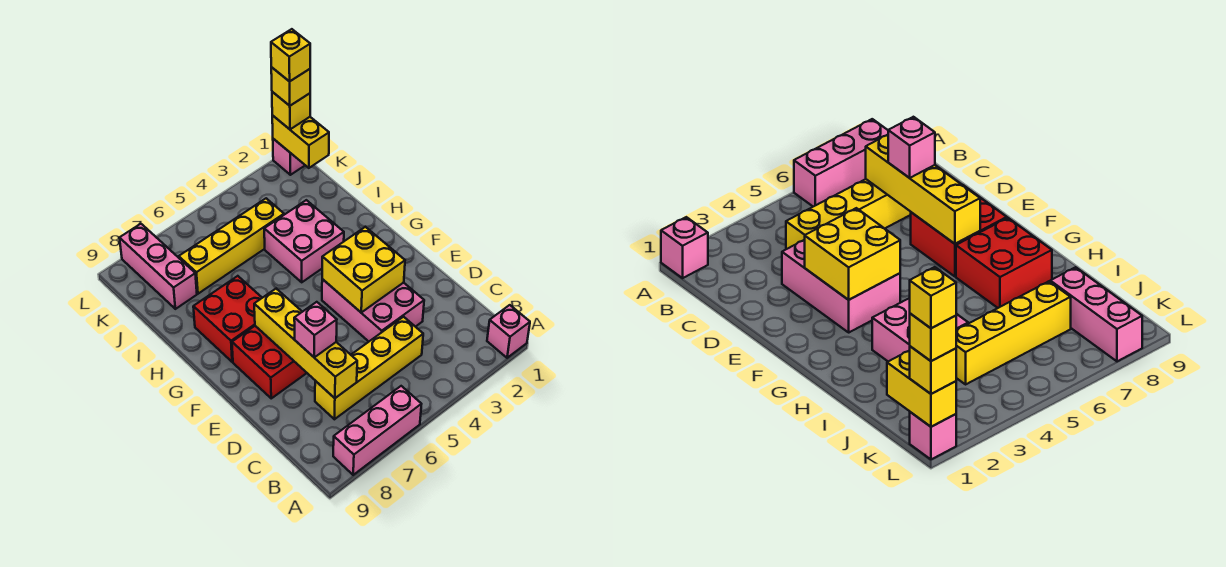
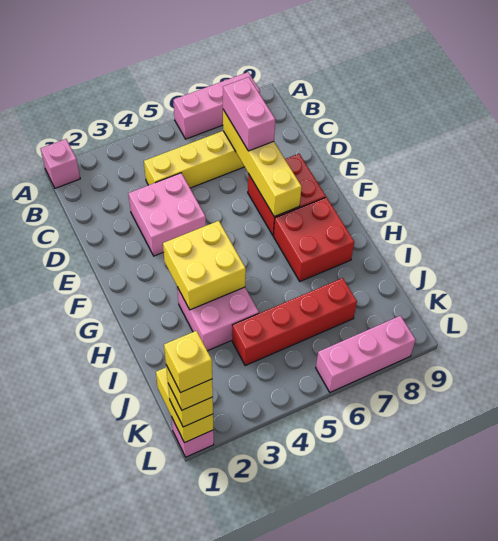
pink brick D3:F4 level 1 -> pink brick D3:E4 level 1
pink brick D7 level 3 -> pink brick C7:D7 level 3
yellow brick E3:F4 level 2 -> yellow brick G3:H4 level 2
yellow brick J4:J7 level 1 -> red brick J4:J7 level 1
pink brick J8:L8 level 1 -> pink brick L6:L8 level 1

